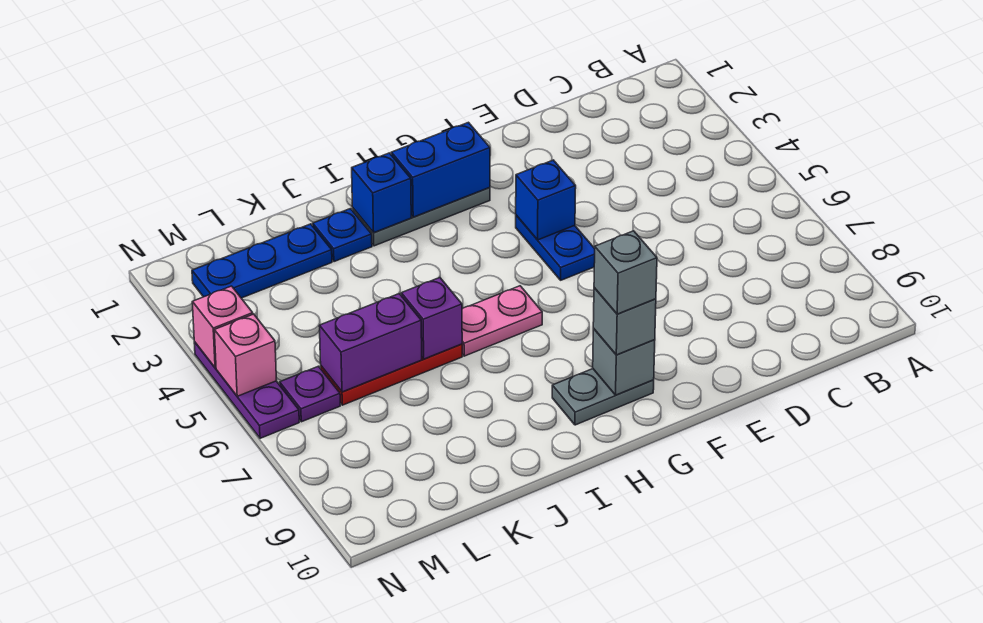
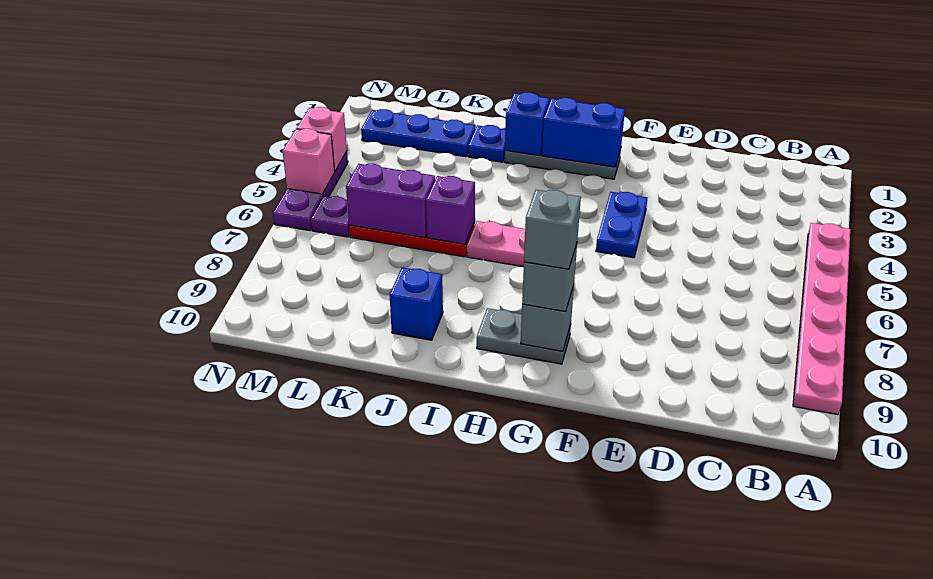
none -> pink plate A4:A9 level 1
blue brick F4 level 2 -> blue brick J9 level 1

